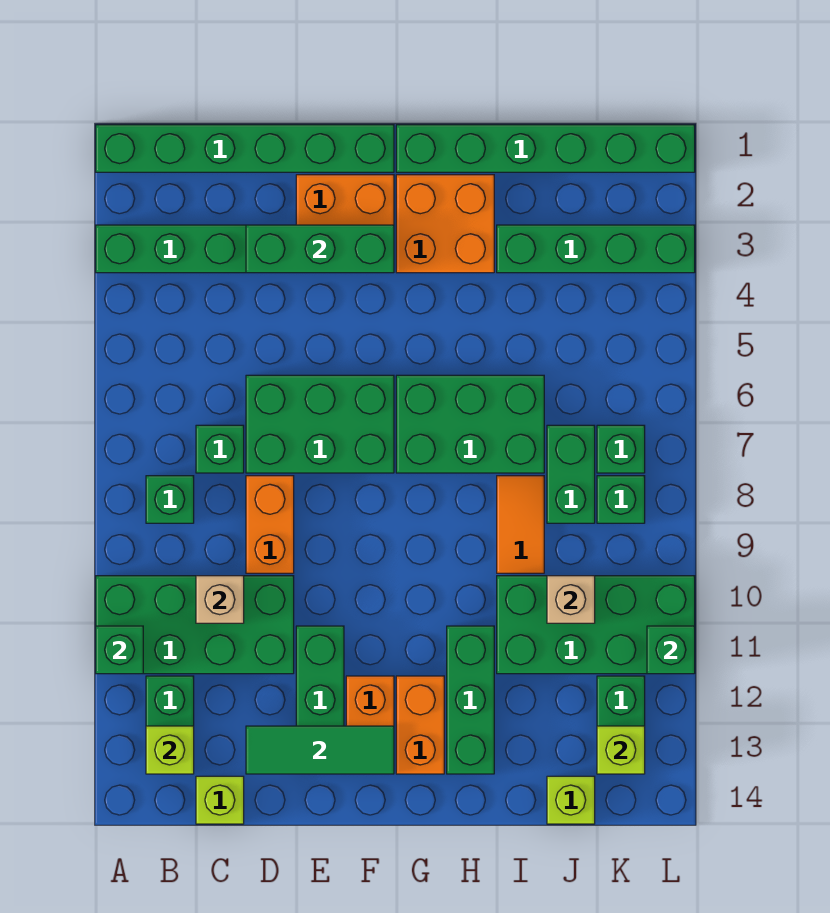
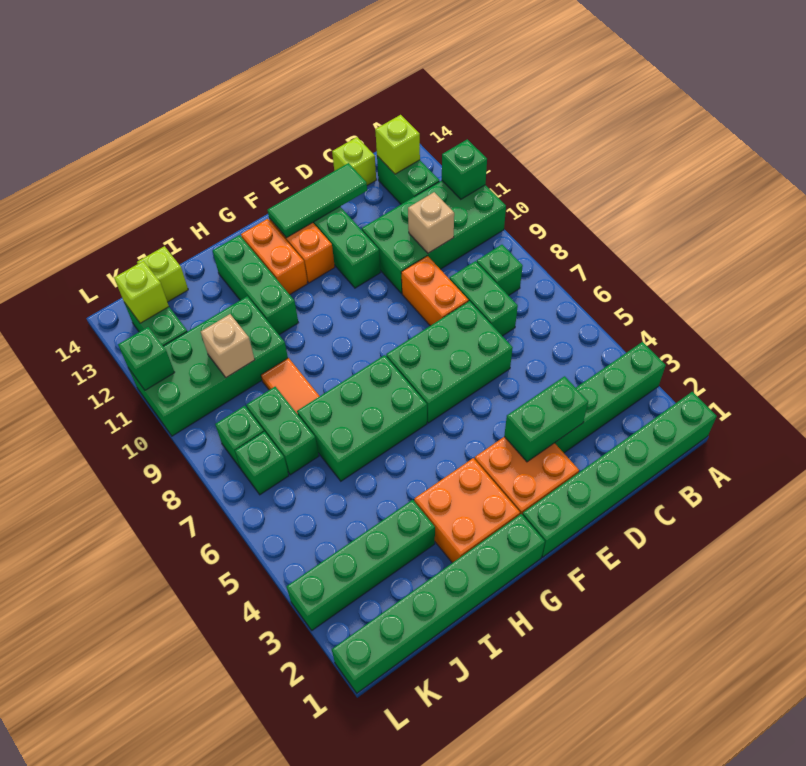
green brick C7 level 1 -> green brick C7:C8 level 1
green brick D3:F3 level 2 -> green brick D3:E3 level 2

